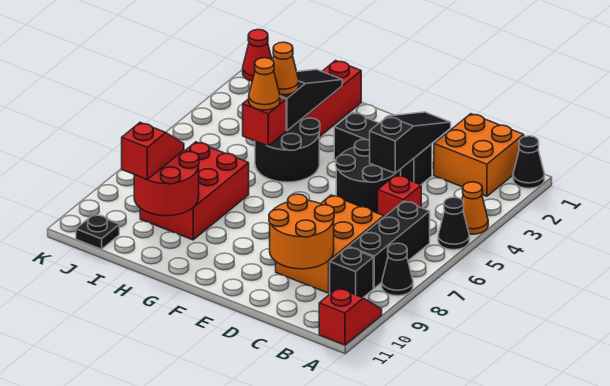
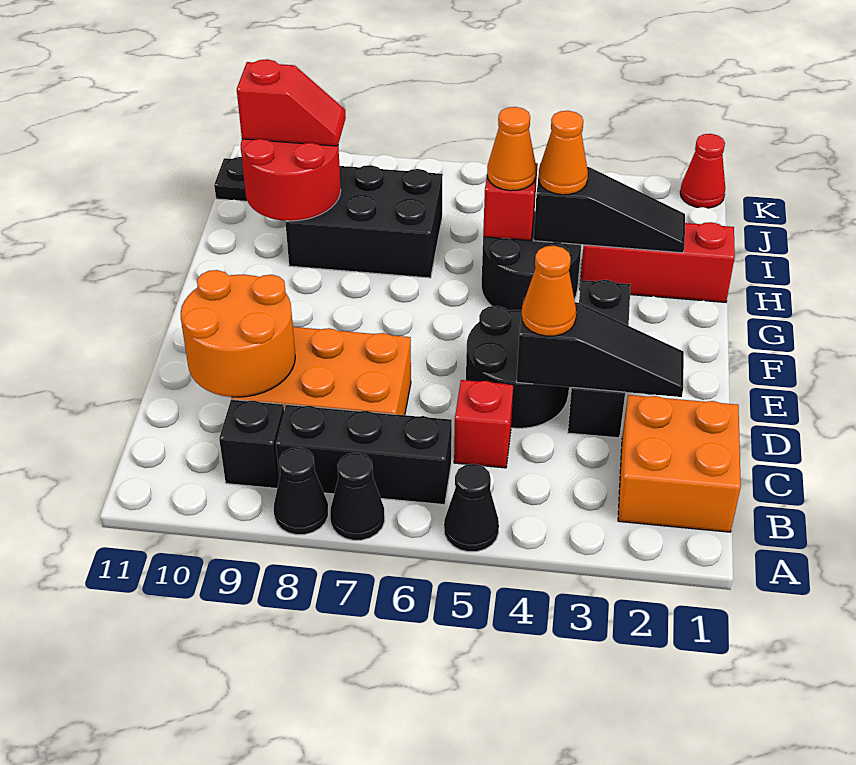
black cone A1 level 1 -> black cone A7 level 1
orange cone A4 level 1 -> orange cone D4 level 3
red slope A10:A11 level 1 top 11 -> none
red brick H7:I9 level 1 -> black brick H7:I9 level 1

